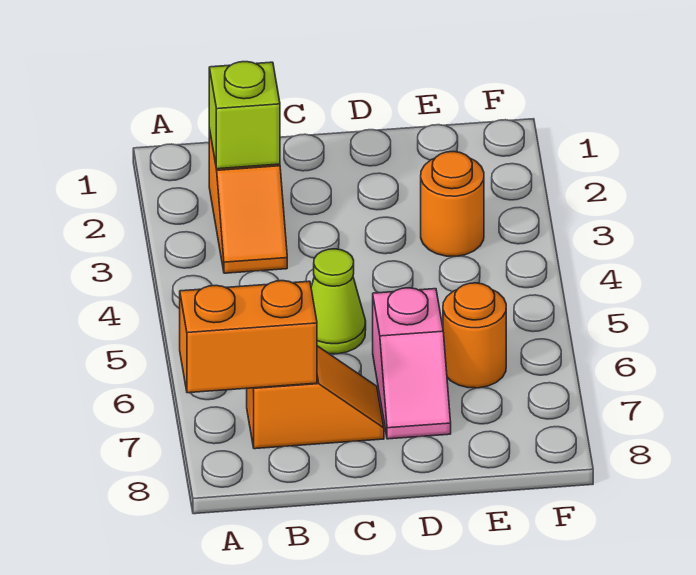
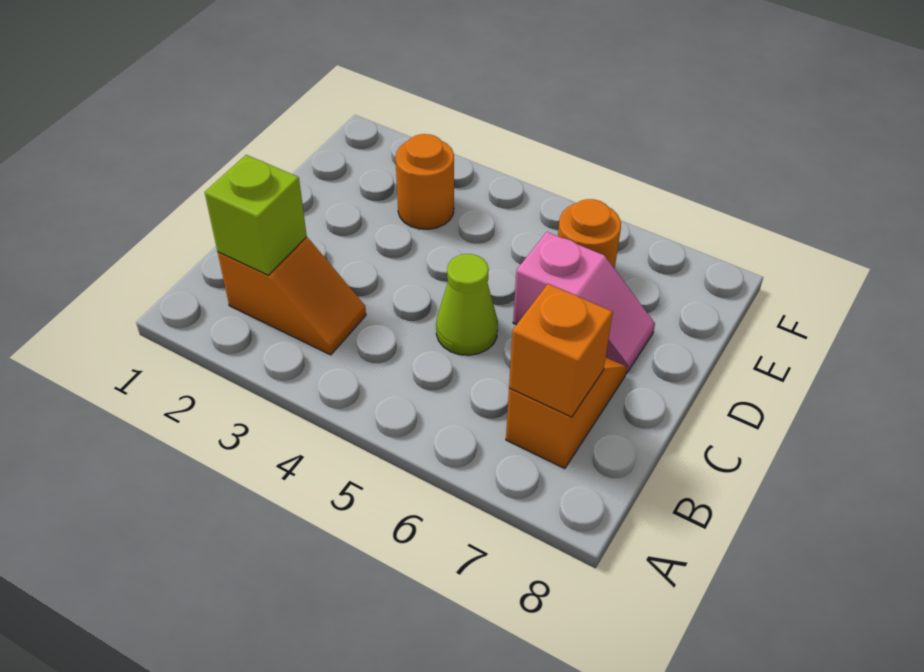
orange brick A7:B7 level 2 -> orange brick B7 level 2

